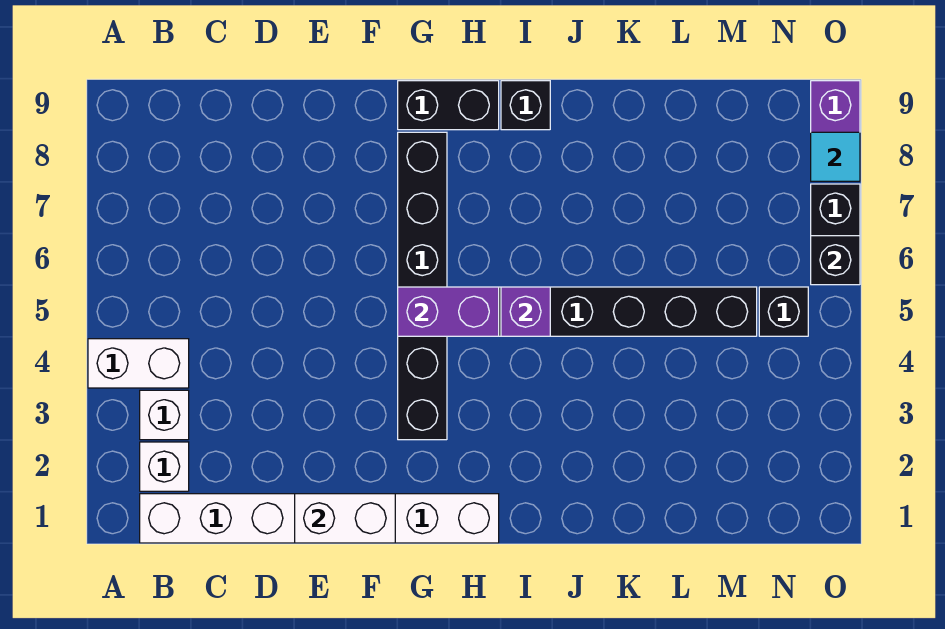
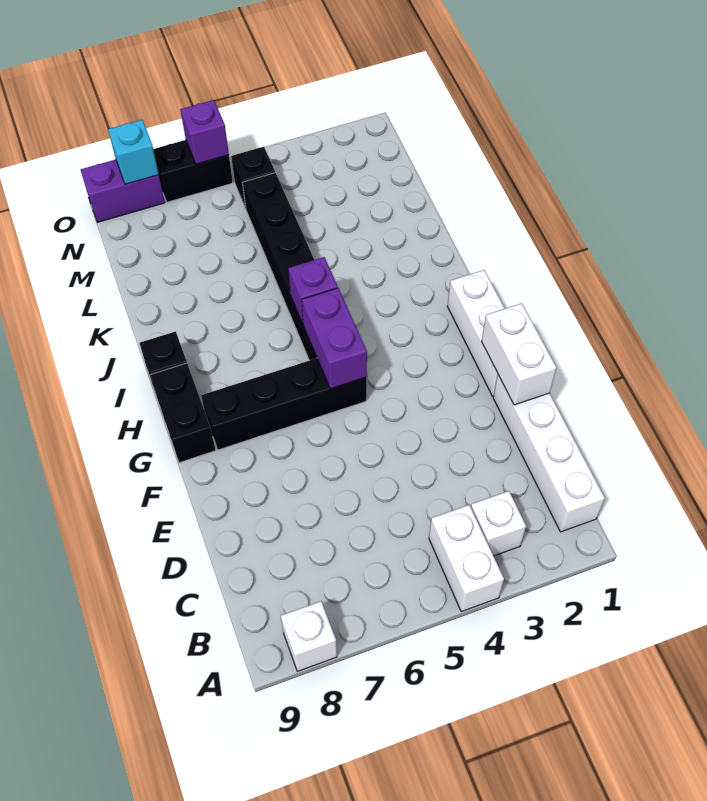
white brick B2 level 1 -> white brick A8 level 1
black brick G3:G8 level 1 -> black brick G5:G8 level 1
black brick O6 level 2 -> purple brick O6 level 2
cyan tile O8 level 2 -> cyan brick O8 level 2

